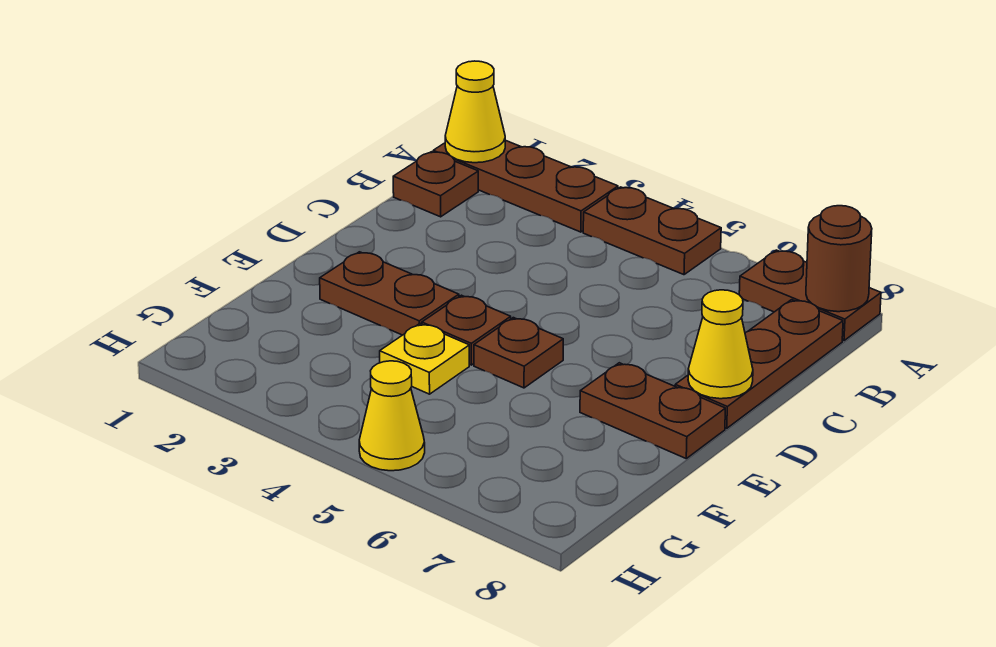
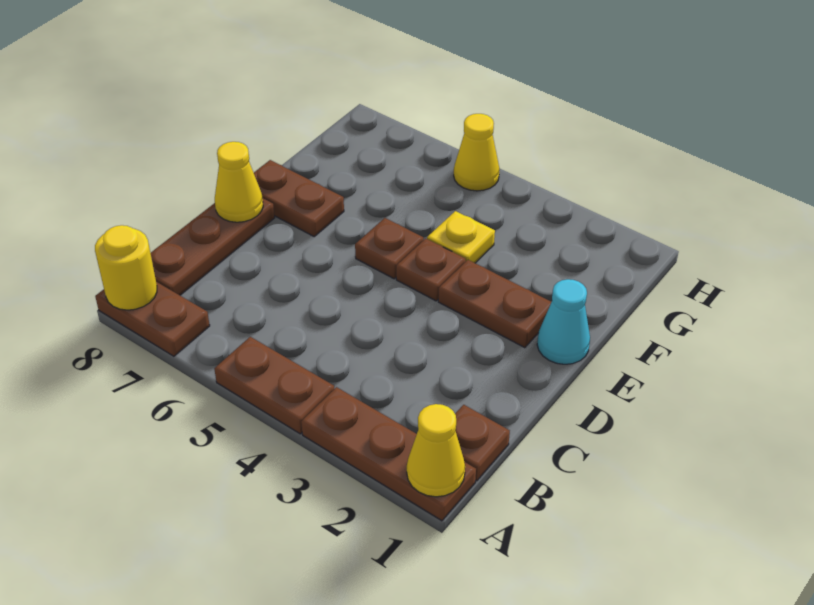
brown round brick A8 level 2 -> yellow round brick A8 level 2
none -> cyan cone E1 level 1

